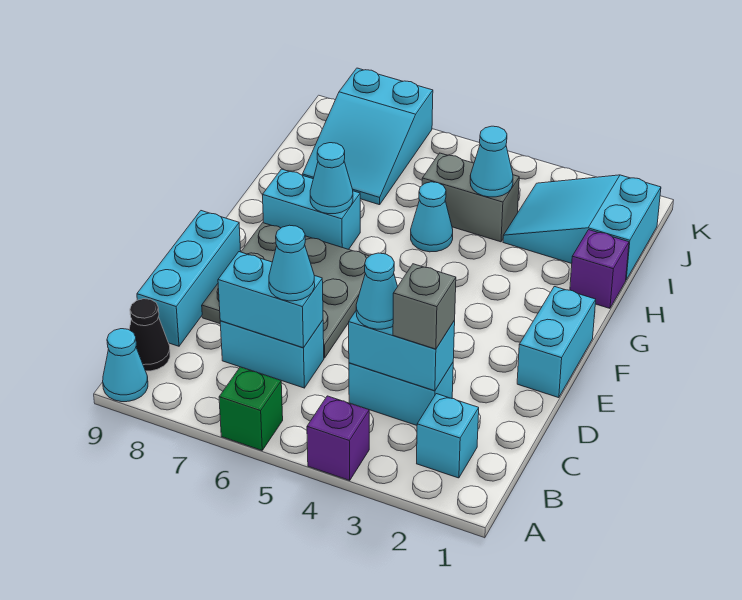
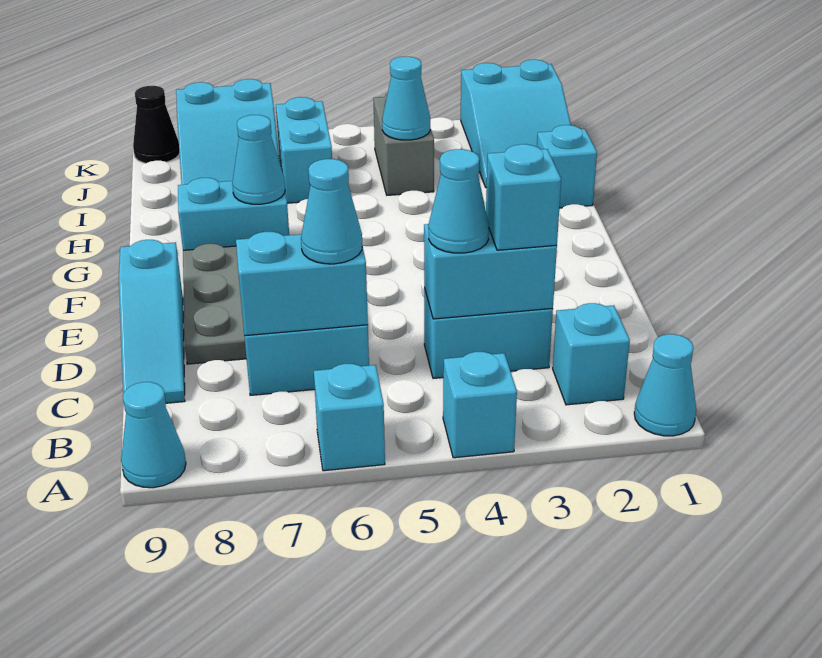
purple brick A4 level 1 -> cyan brick A4 level 1
green brick A6 level 1 -> cyan brick A6 level 1
black cone B9 level 1 -> black cone K9 level 1
grey brick C3 level 3 -> cyan brick C3 level 3
cyan brick C9:E9 level 1 -> cyan slope C9:E9 level 1 top E
cyan brick E1:F1 level 1 -> cyan brick I6:J6 level 1
purple brick H1 level 1 -> cyan brick H1 level 1
cyan cone H5 level 1 -> cyan cone A1 level 1
cyan slope I1:J3 level 1 top 1 -> cyan slope I1:K2 level 1 top K
grey brick I4:I5 level 1 -> grey brick I4:J4 level 1

